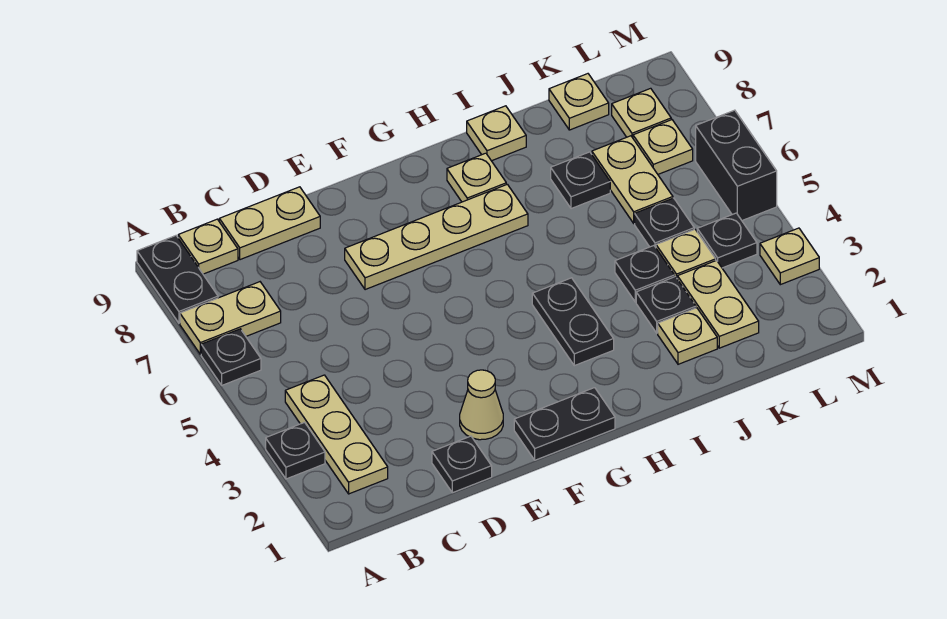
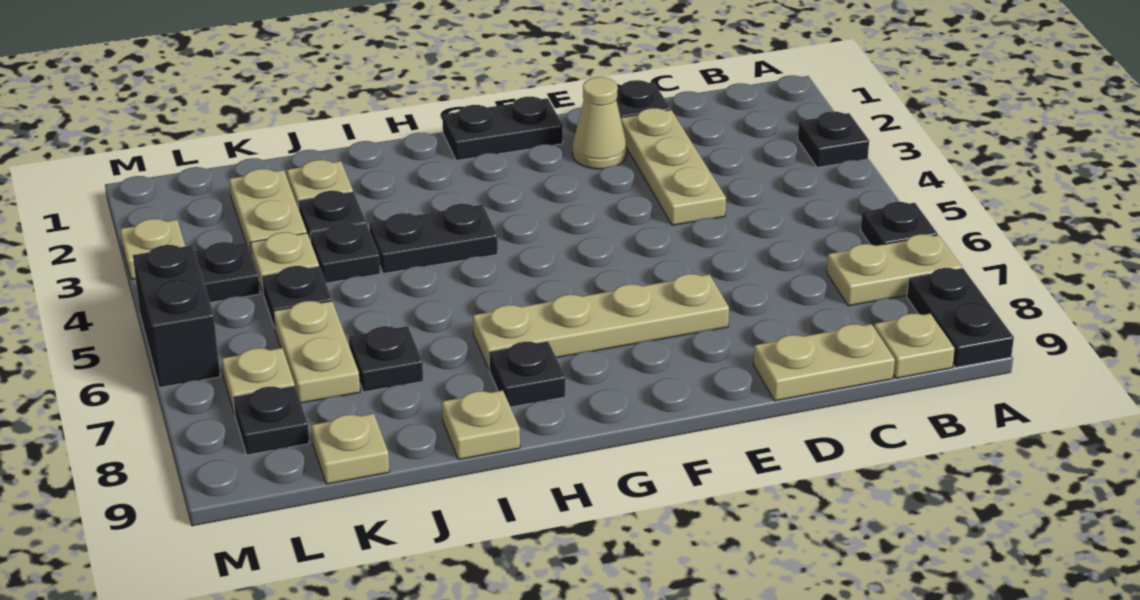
tan plate B2:B4 level 1 -> tan plate D2:D4 level 1
black plate H3:H4 level 1 -> black plate H4:I4 level 1
tan plate H8 level 1 -> black plate H8 level 1
tan plate L8 level 1 -> black plate L8 level 1

